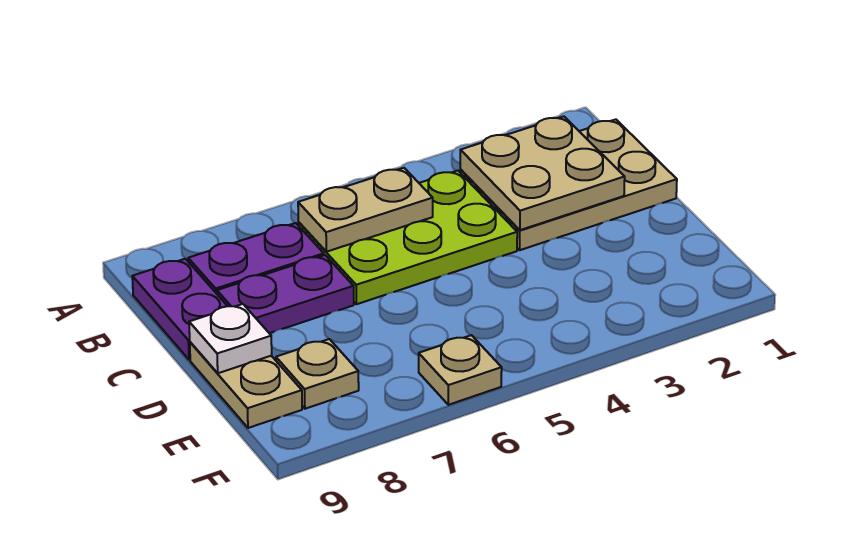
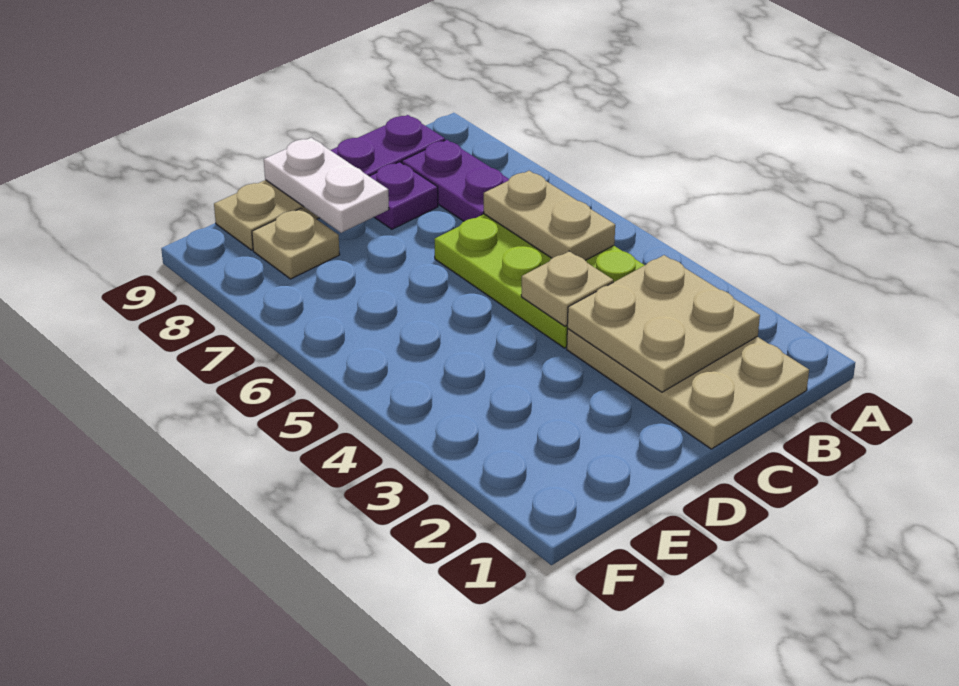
purple plate C7:C8 level 1 -> purple plate C8 level 1
white plate D9 level 2 -> white plate D8:D9 level 2
tan plate F6 level 1 -> tan plate C4 level 2

